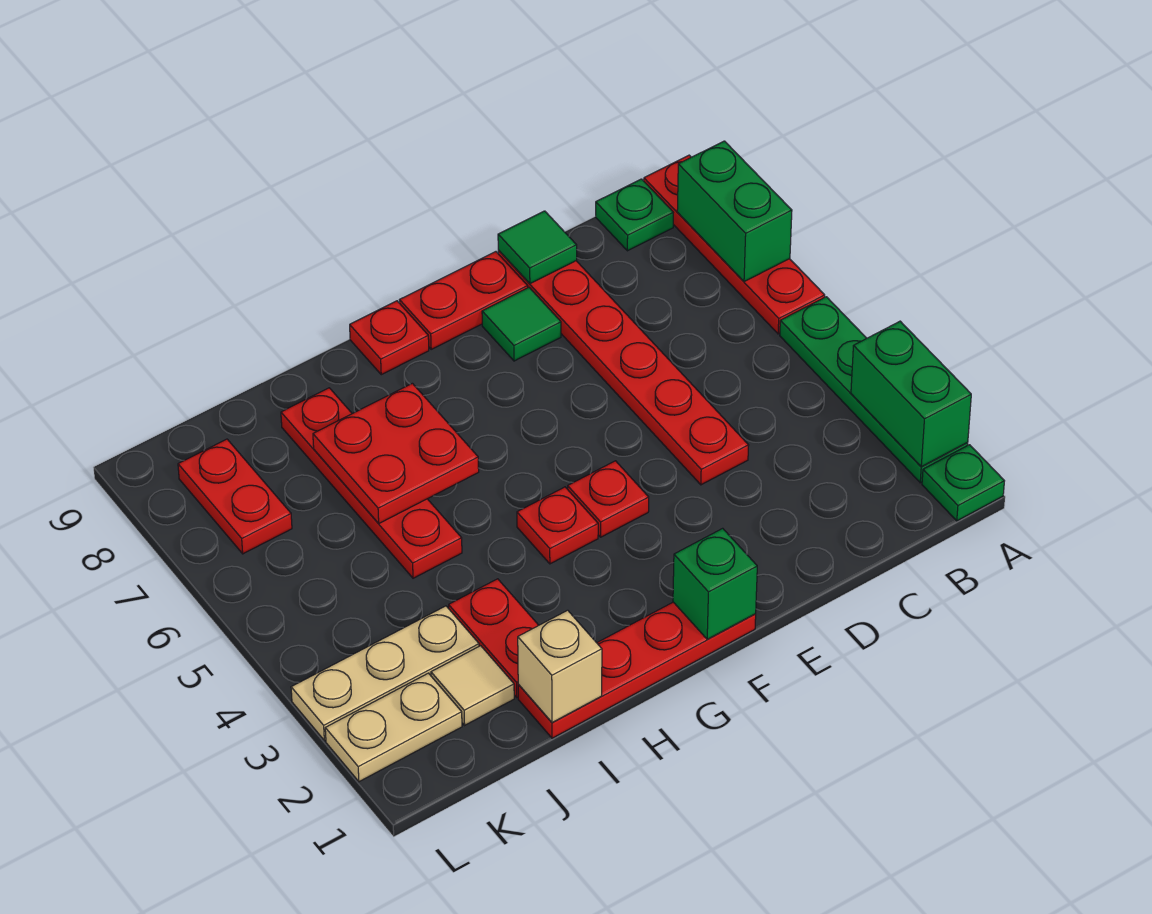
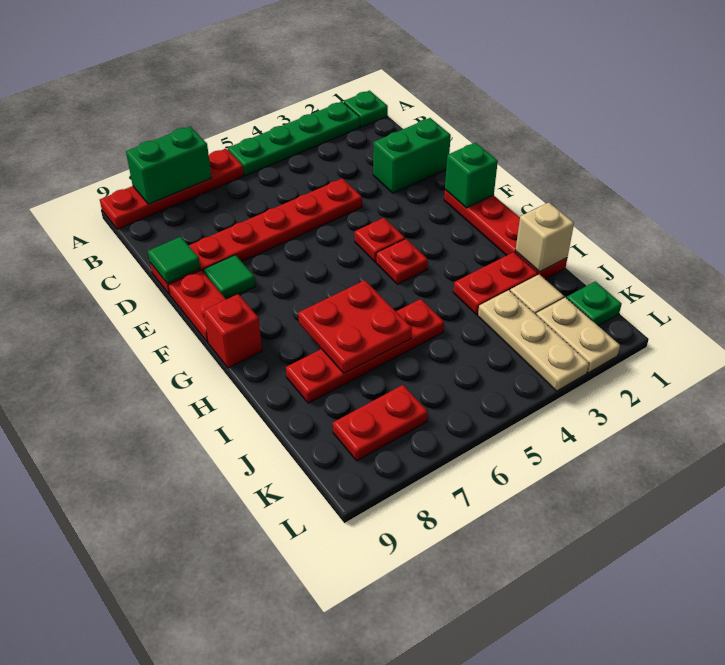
green brick A2:A3 level 2 -> green brick D1:D2 level 1
green plate B9 level 1 -> green plate K1 level 1
red plate G9 level 1 -> red brick G9 level 1

